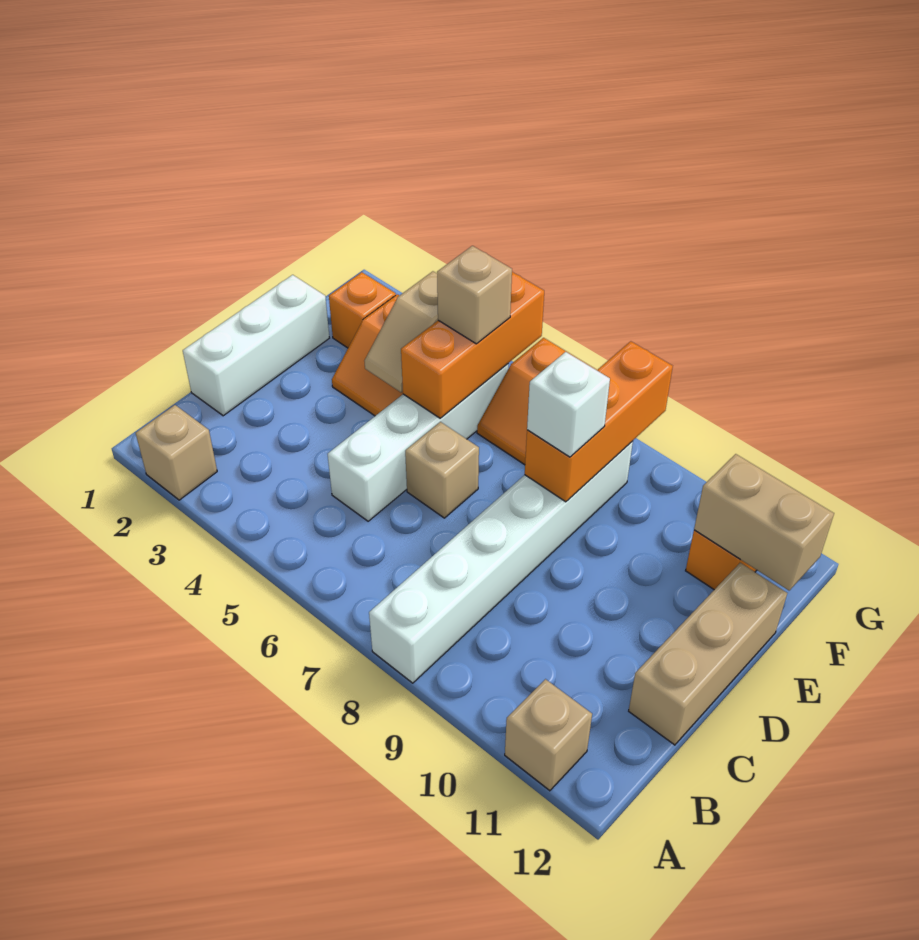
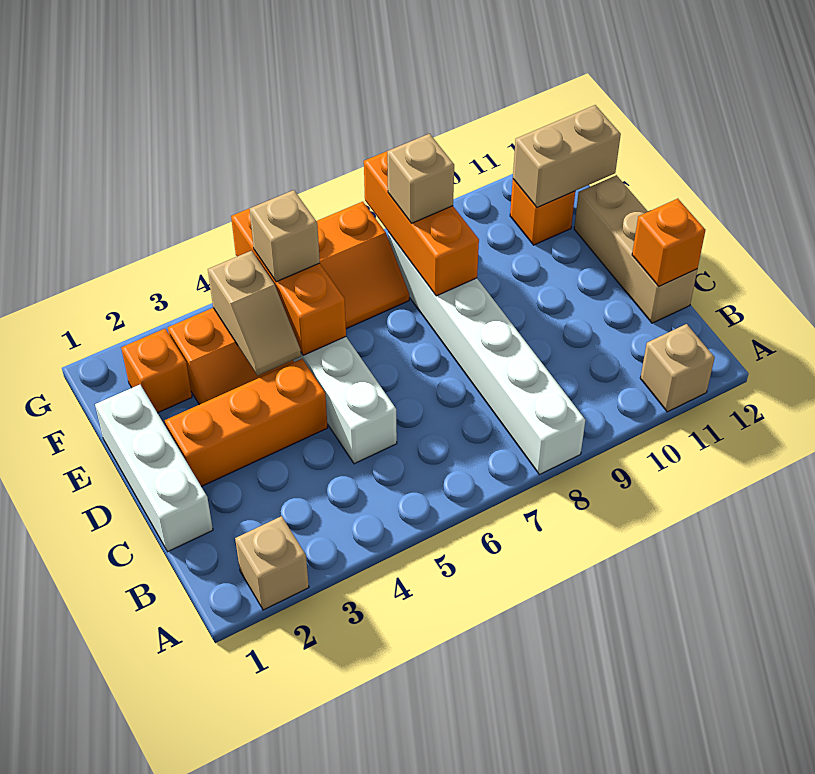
none -> orange brick C12 level 2
none -> orange brick D2:D4 level 1
tan brick D6 level 1 -> tan brick F8 level 3
white brick E8 level 3 -> none

